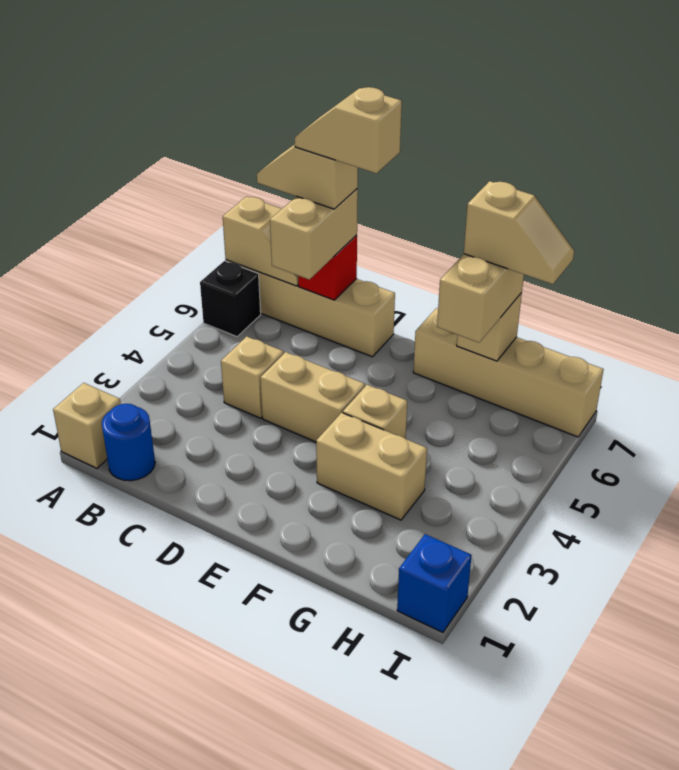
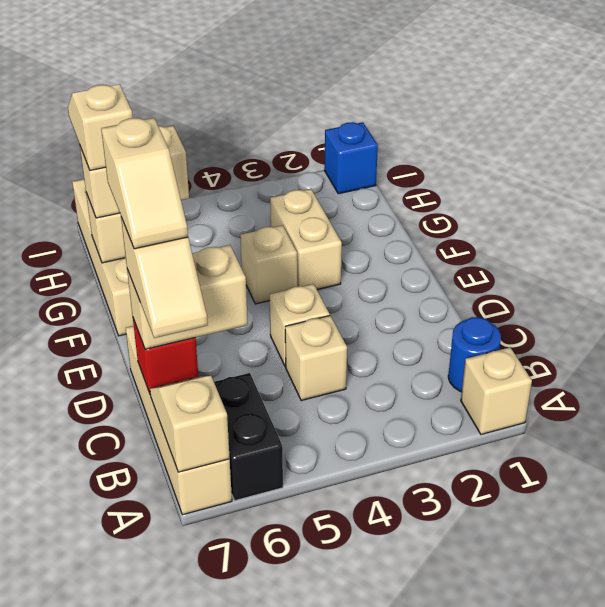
black brick A6 level 1 -> black brick A6:B6 level 1
tan brick D4:E4 level 1 -> tan brick D4 level 1

